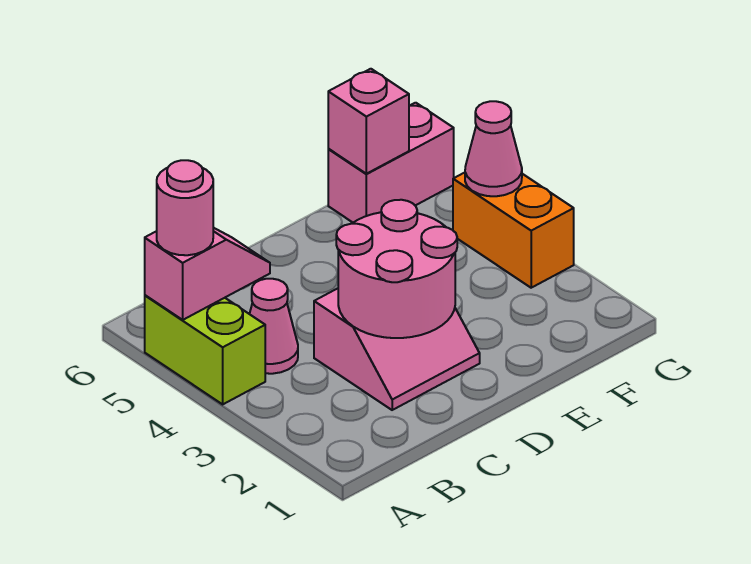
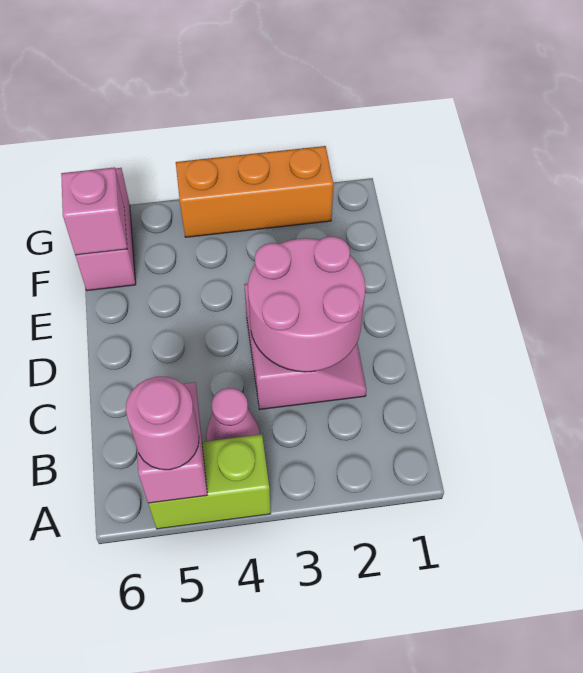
orange brick G3:G4 level 1 -> orange brick G2:G4 level 1
pink cone G4 level 2 -> none

